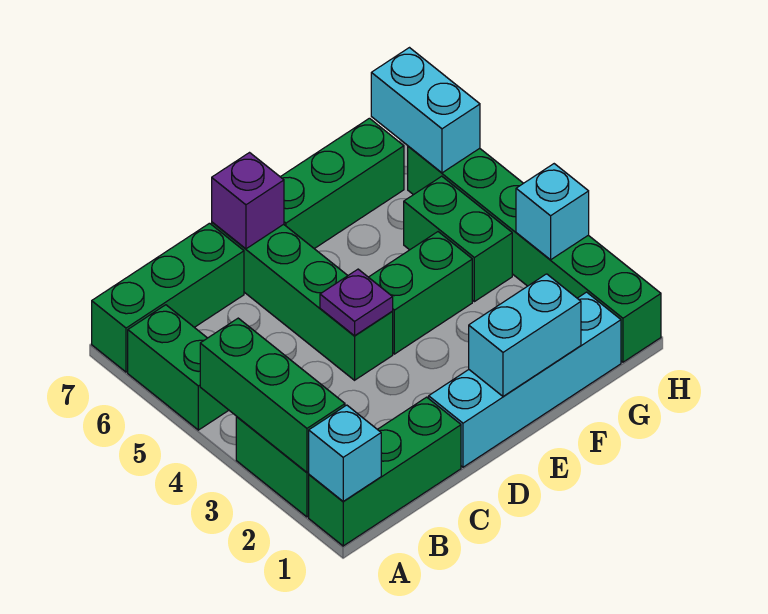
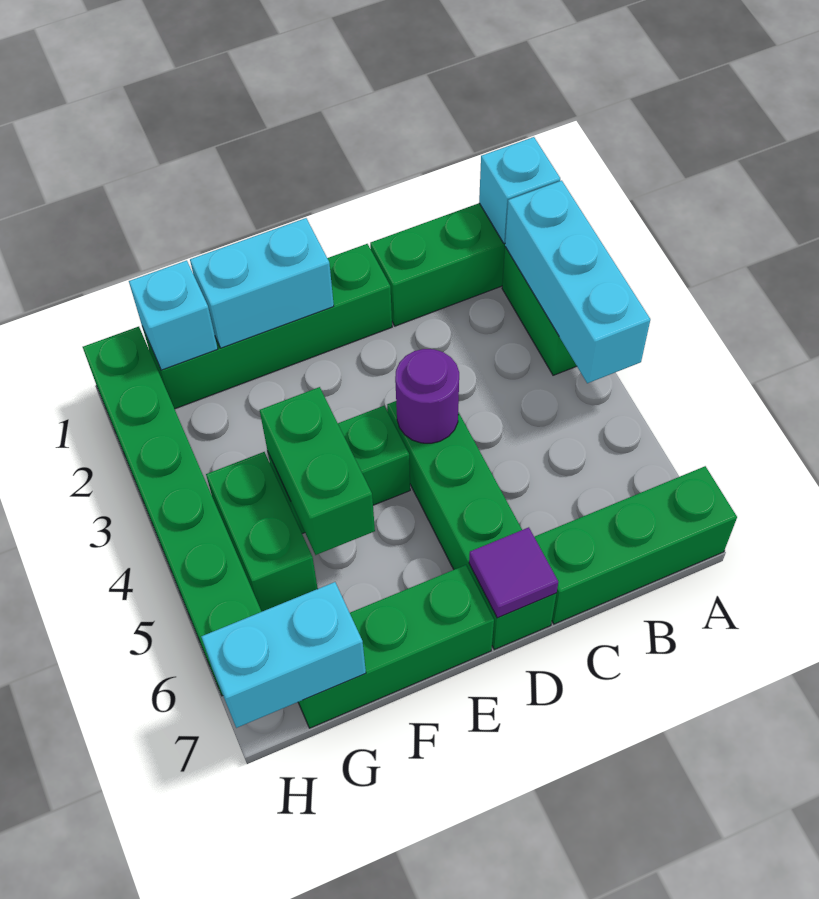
green brick A2:A4 level 2 -> cyan brick A2:A4 level 2
green brick A5:A6 level 1 -> green brick F4:F5 level 2
cyan brick D1:G1 level 1 -> green brick D1:G1 level 1
purple plate D4 level 2 -> purple round brick D4 level 2
purple brick D7 level 2 -> purple tile D7 level 2
cyan brick H3 level 2 -> cyan brick G1 level 2
cyan brick H6:H7 level 2 -> cyan brick G7:H7 level 2

